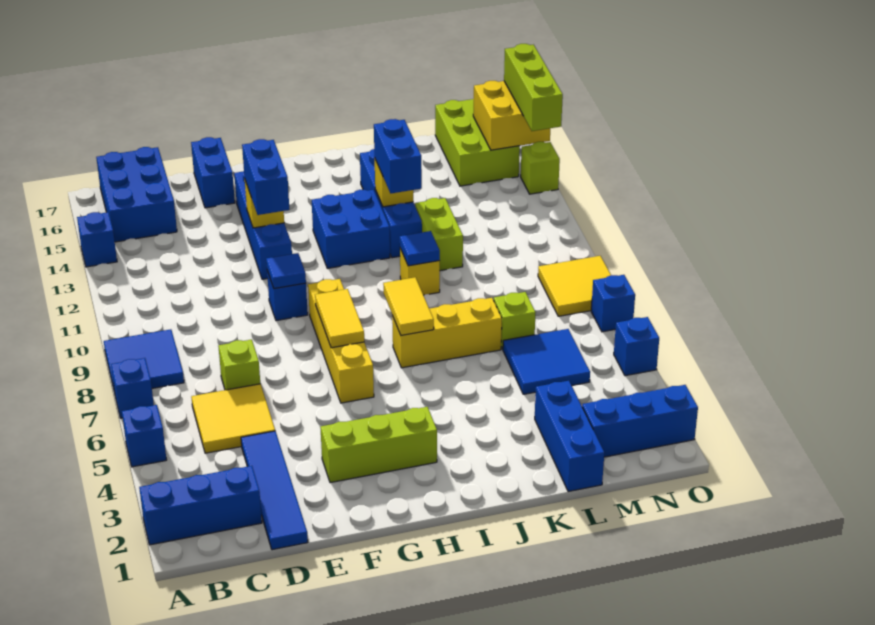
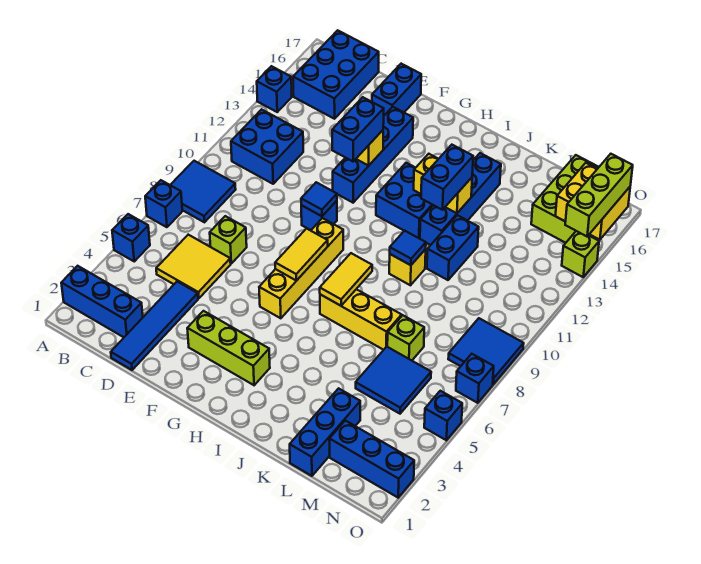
none -> blue brick B11:C12 level 1
yellow brick J13 level 2 -> yellow brick I13:J13 level 2
lime brick K11:K12 level 1 -> blue brick K11:K12 level 1
yellow tile N8:O9 level 1 -> blue tile N8:O9 level 1

